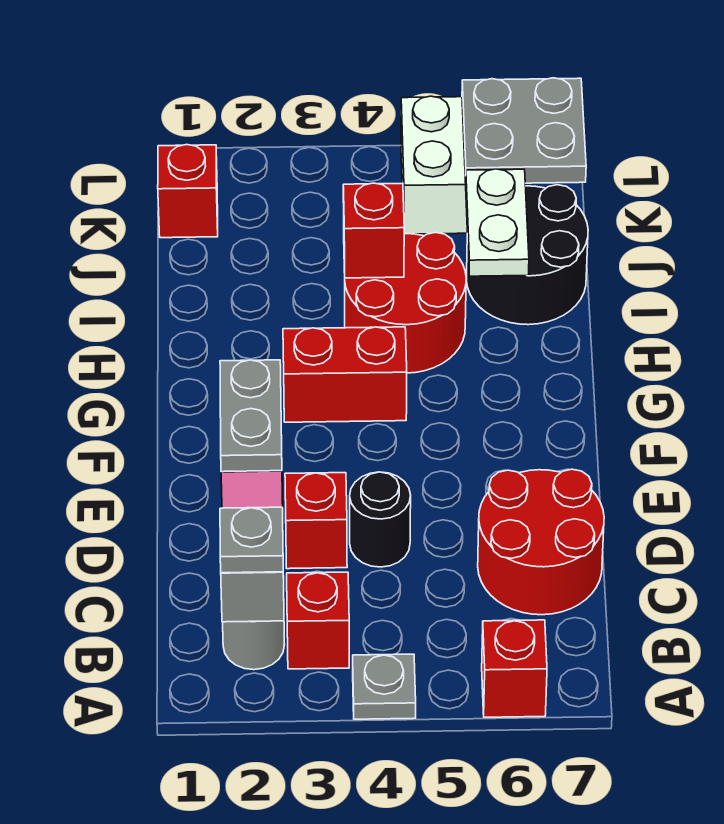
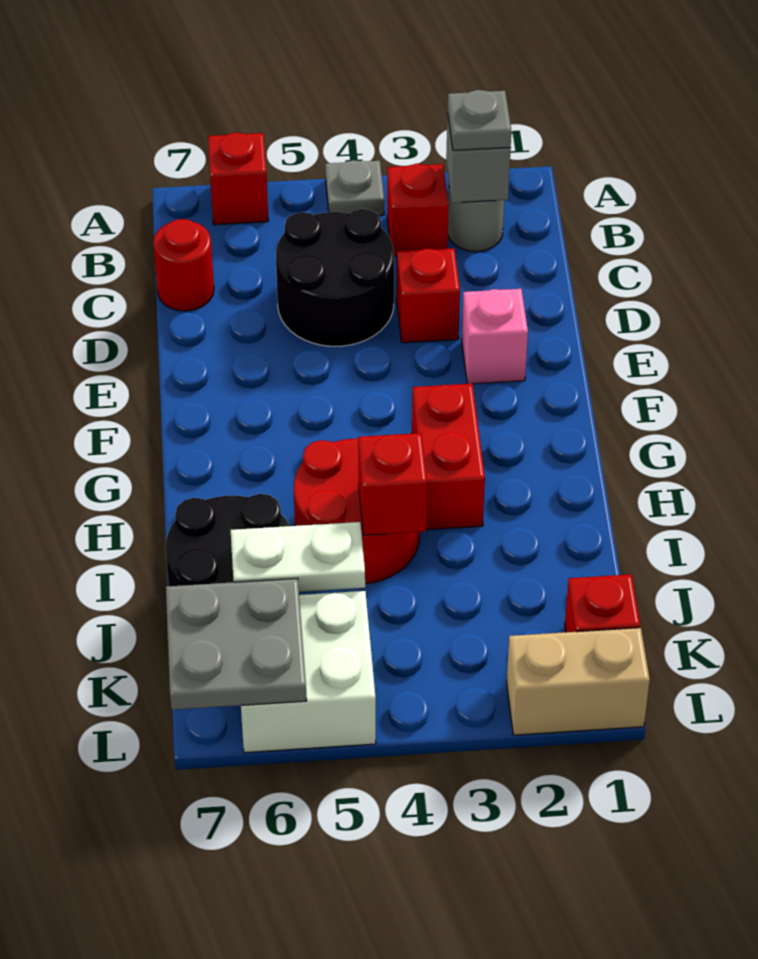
red round brick C6:D7 level 1 -> red round brick C7 level 1
black round brick D4 level 1 -> black round brick C4:D5 level 1
grey plate E2:F2 level 2 -> none
red brick G3:G4 level 1 -> red brick G3:H3 level 1
white plate I6:J6 level 2 -> white plate J5:J6 level 2
none -> tan brick L1:L2 level 1

